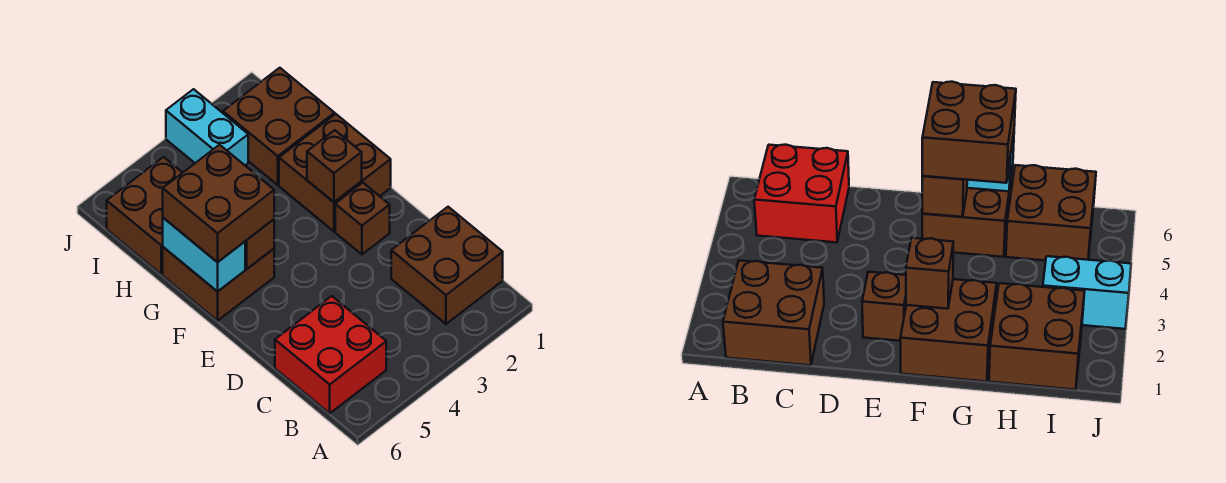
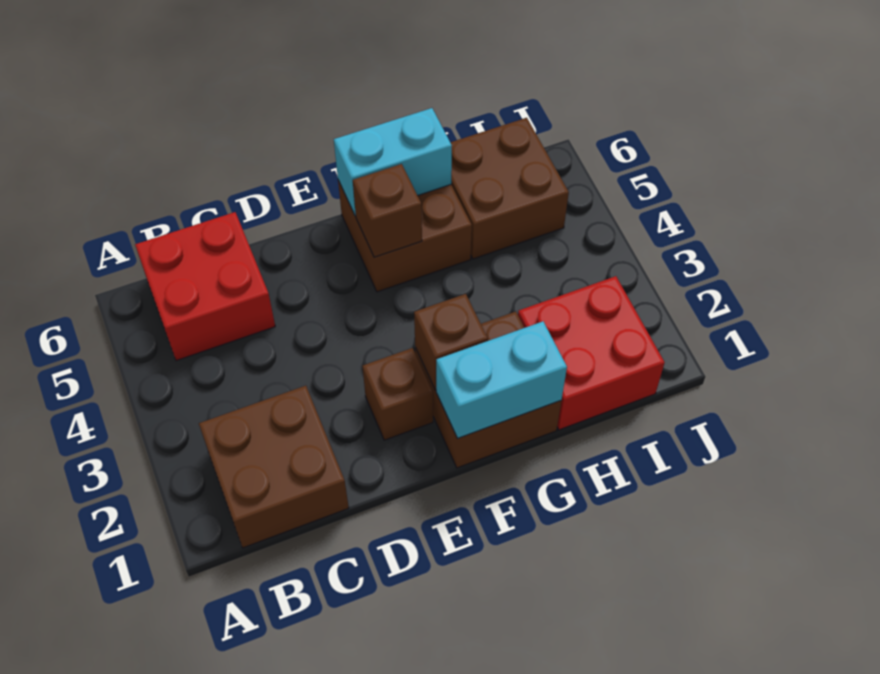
brown brick F5:G6 level 3 -> none
brown brick H1:I2 level 1 -> red brick H1:I2 level 1
cyan brick I3:J3 level 1 -> cyan brick F1:G1 level 2

